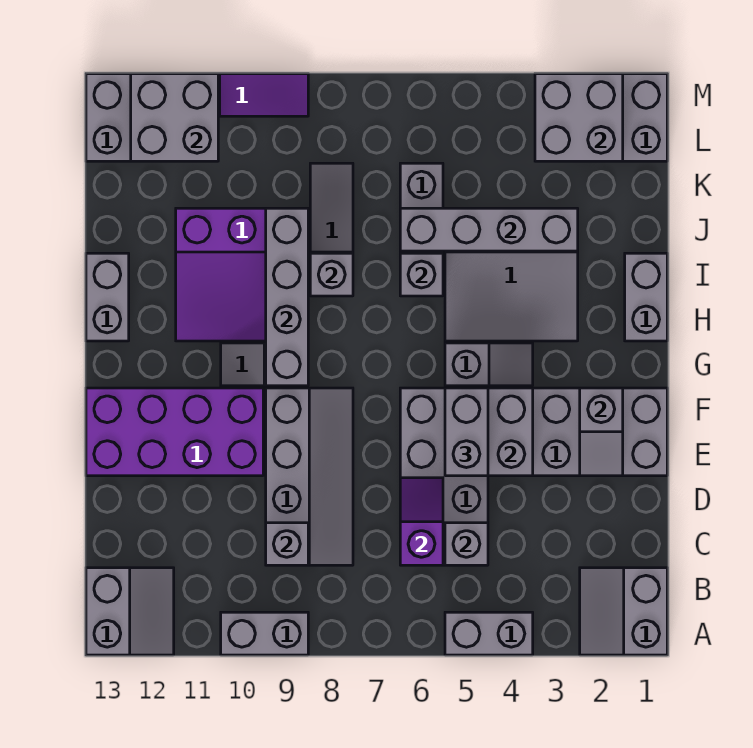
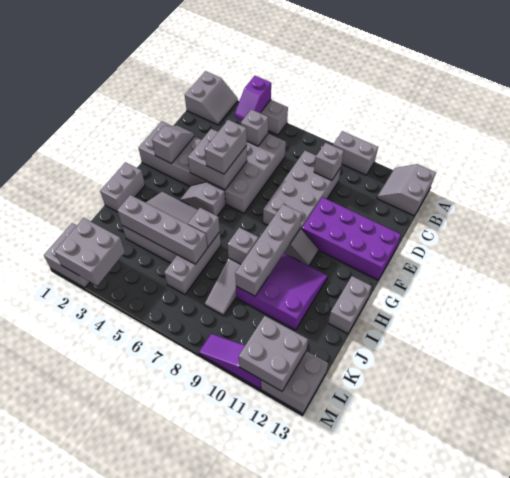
purple slope C6:D6 level 2 top C -> purple slope A4:B4 level 2 top A
grey slope C8:F9 level 1 top 9 -> grey brick C8:F9 level 1

